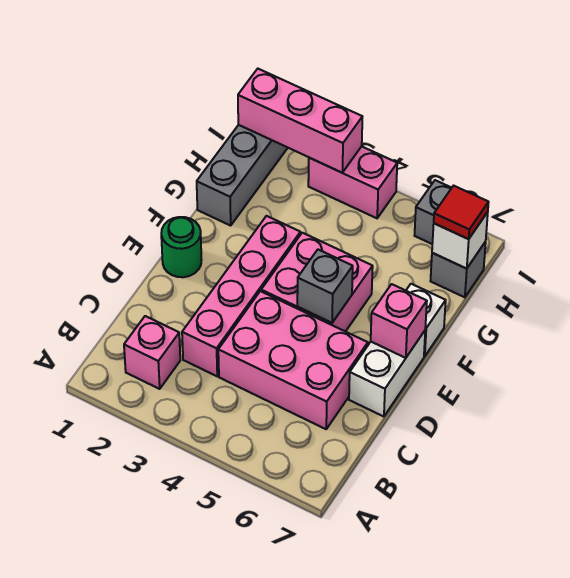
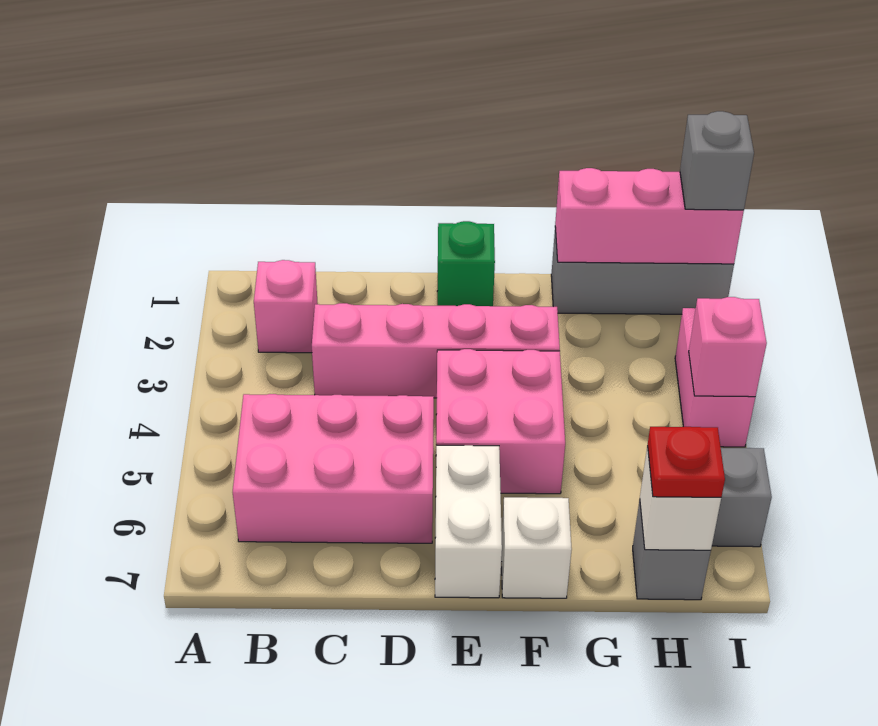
pink brick C4:D6 level 1 -> pink brick B5:D6 level 1
white brick D7:E7 level 1 -> white brick E6:E7 level 1
green round brick E1 level 1 -> green brick E1 level 1
grey brick E5 level 2 -> grey brick I1 level 3
pink brick E7 level 2 -> pink brick I4 level 2
red tile H7 level 3 -> red plate H7 level 3
pink brick I1:I3 level 2 -> pink brick G1:I1 level 2

